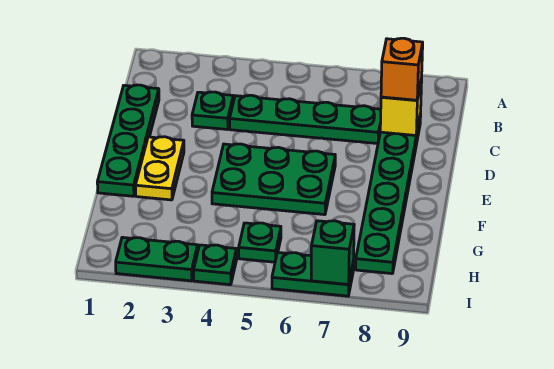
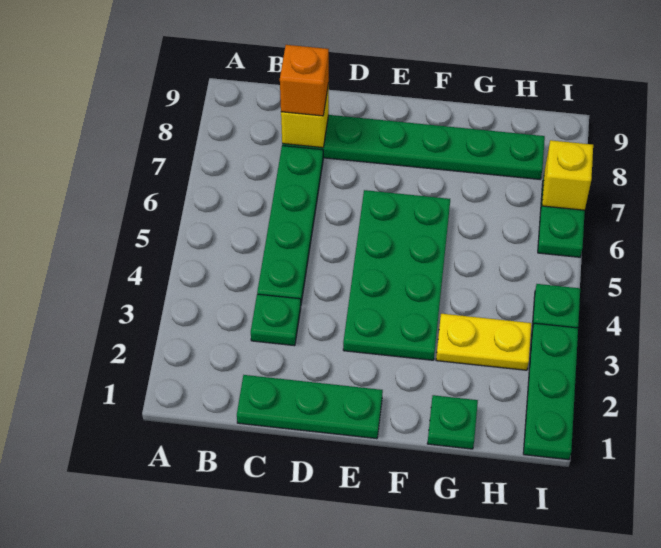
green plate C1:F1 level 1 -> green plate C1:E1 level 1
yellow plate E2:F2 level 1 -> yellow plate G3:H3 level 1
green plate E4:F6 level 1 -> green plate E3:F6 level 1
green plate H5 level 1 -> green plate G1 level 1
green plate I2:I3 level 1 -> green plate I1:I3 level 1
green brick I7 level 2 -> yellow brick I7 level 2

